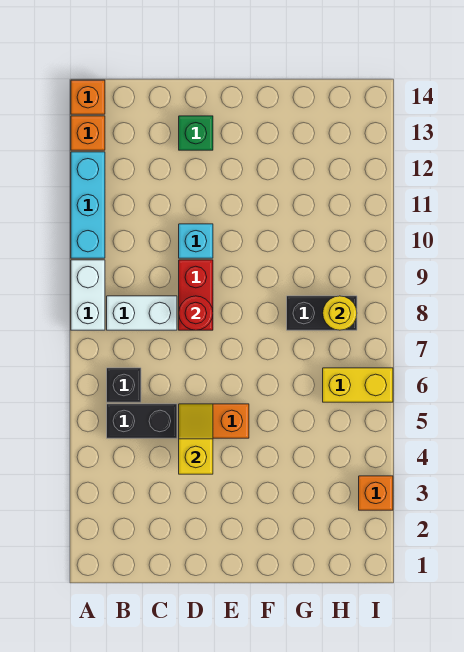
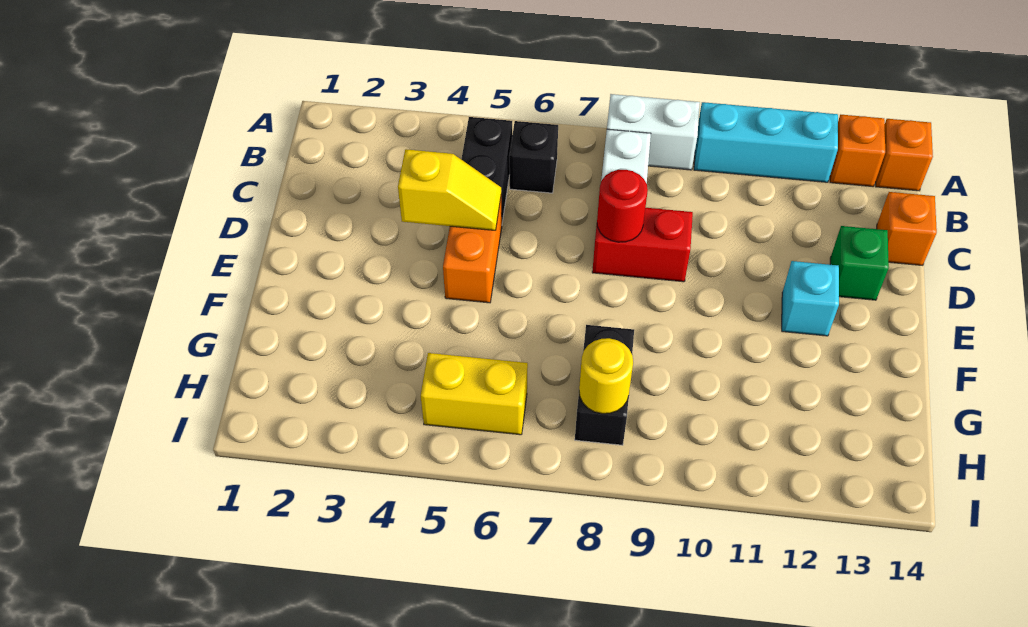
cyan brick D10 level 1 -> cyan brick E12 level 1
yellow brick H6:I6 level 1 -> yellow brick H5:H6 level 1
orange brick I3 level 1 -> orange brick C14 level 1

